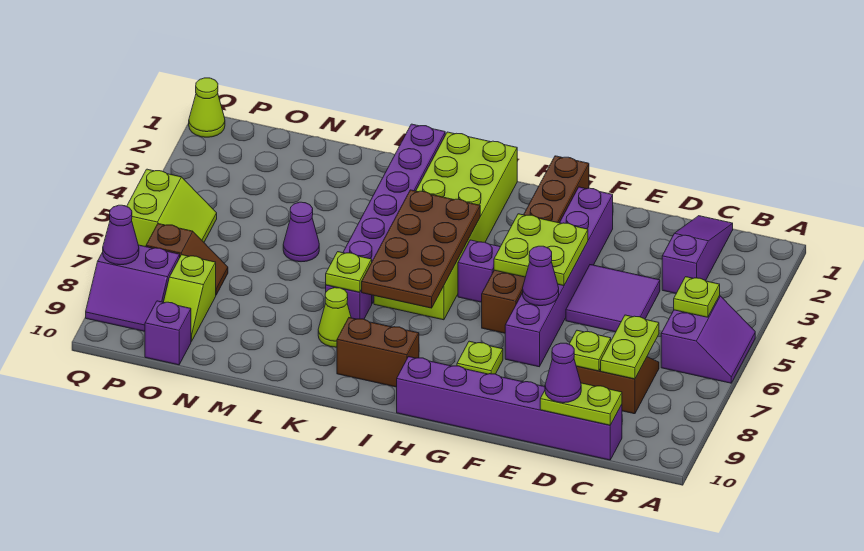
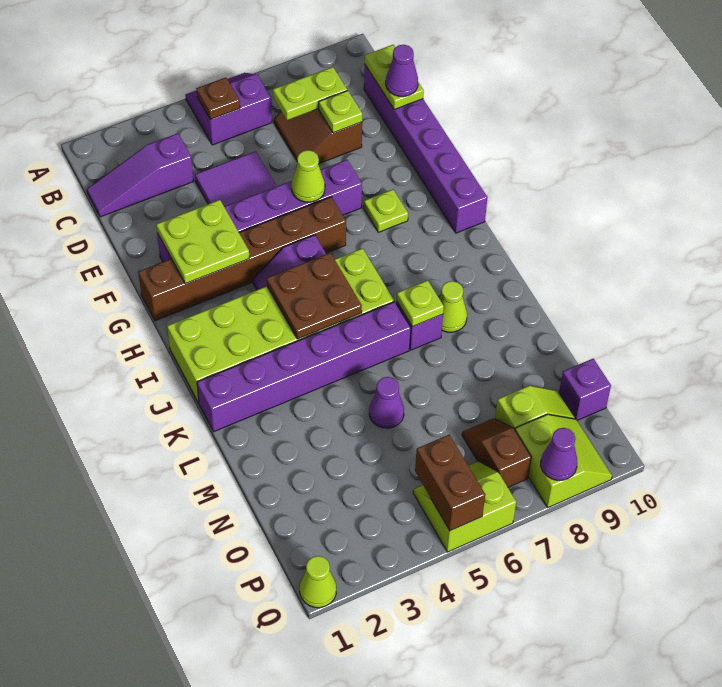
lime plate B5 level 2 -> brown plate B5 level 2
lime plate F4:G5 level 2 -> lime plate F2:G3 level 2
purple cone F6 level 2 -> lime cone F6 level 2
brown plate I4:J7 level 2 -> brown plate I4:J5 level 2
brown brick I9:J9 level 1 -> brown brick P5:Q5 level 2
purple slope P8:Q9 level 1 top 8 -> lime slope P8:Q9 level 1 top 8

